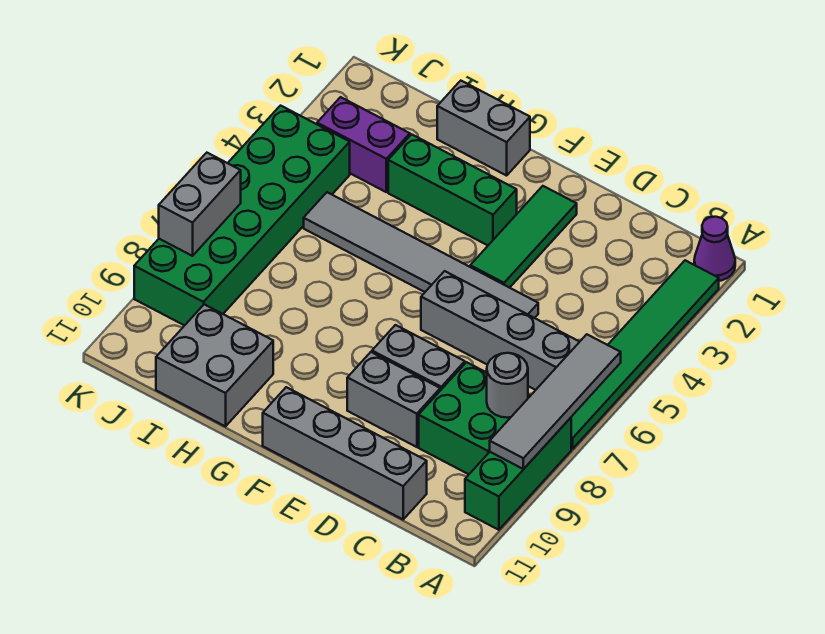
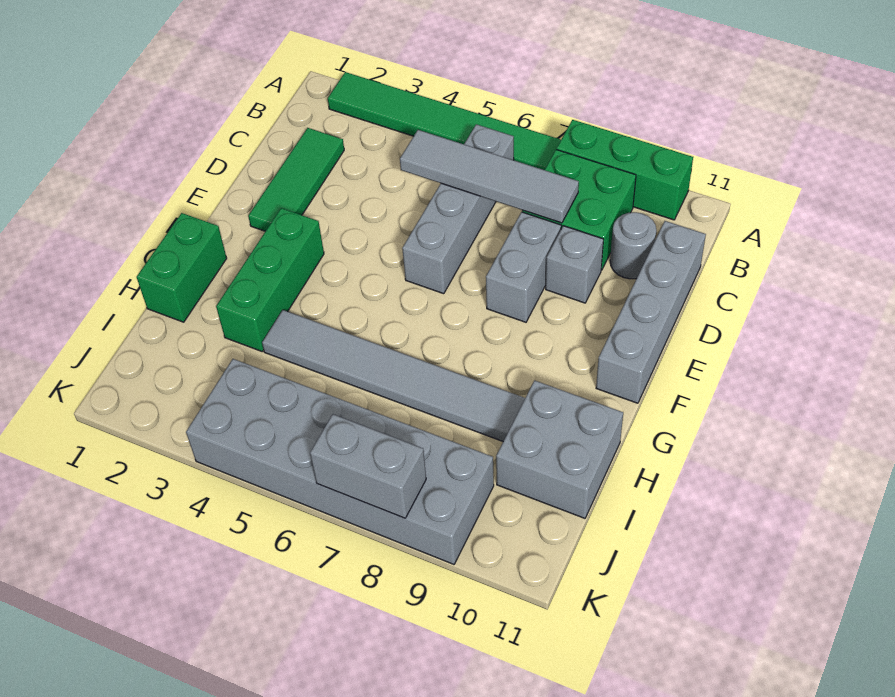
purple cone A1 level 1 -> none
grey tile A6:A9 level 2 -> grey tile C5:C8 level 2
grey round brick B8 level 2 -> grey round brick C10 level 1
grey tile D5:I5 level 1 -> grey tile H4:H9 level 1
grey brick D9:E9 level 1 -> grey brick D9 level 1
green tile E2:E4 level 1 -> green tile C2:E2 level 1
grey brick G1:H1 level 1 -> green brick G1:H1 level 1
purple brick I3:J3 level 1 -> none
green brick J4:K9 level 1 -> grey brick J4:K9 level 1

